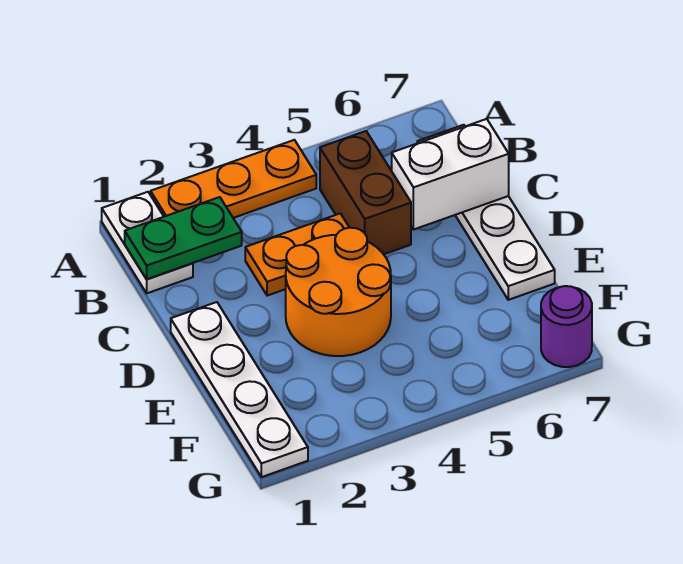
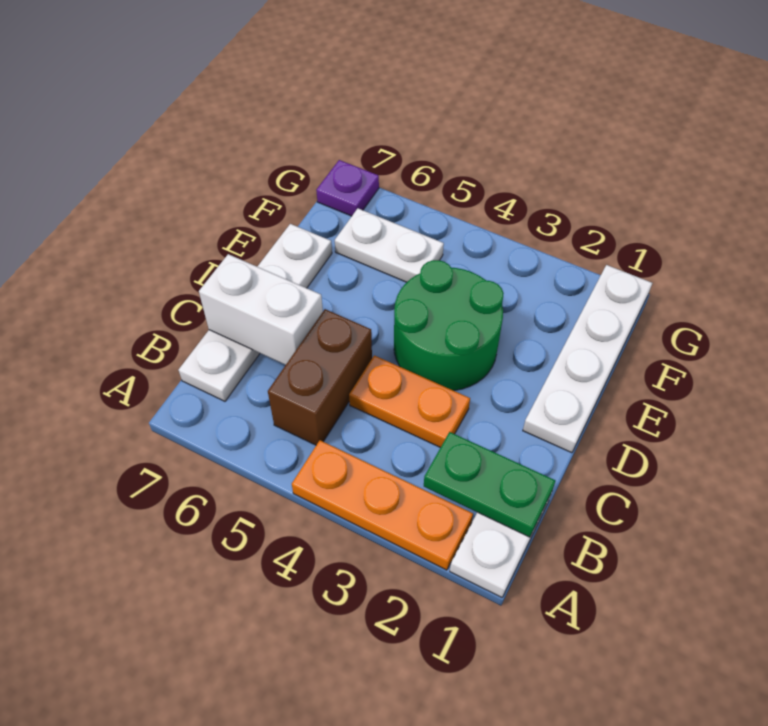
orange round brick D3:E4 level 1 -> green round brick D3:E4 level 1
none -> white plate F5:F6 level 1
purple round brick G7 level 1 -> purple plate G7 level 1

